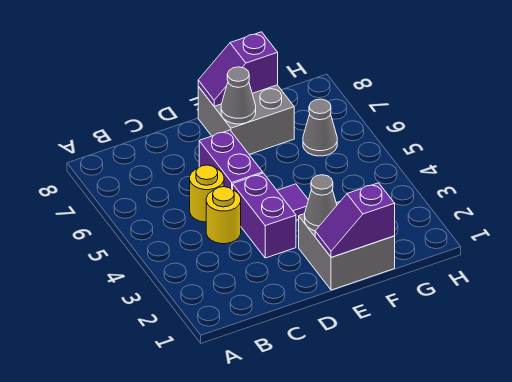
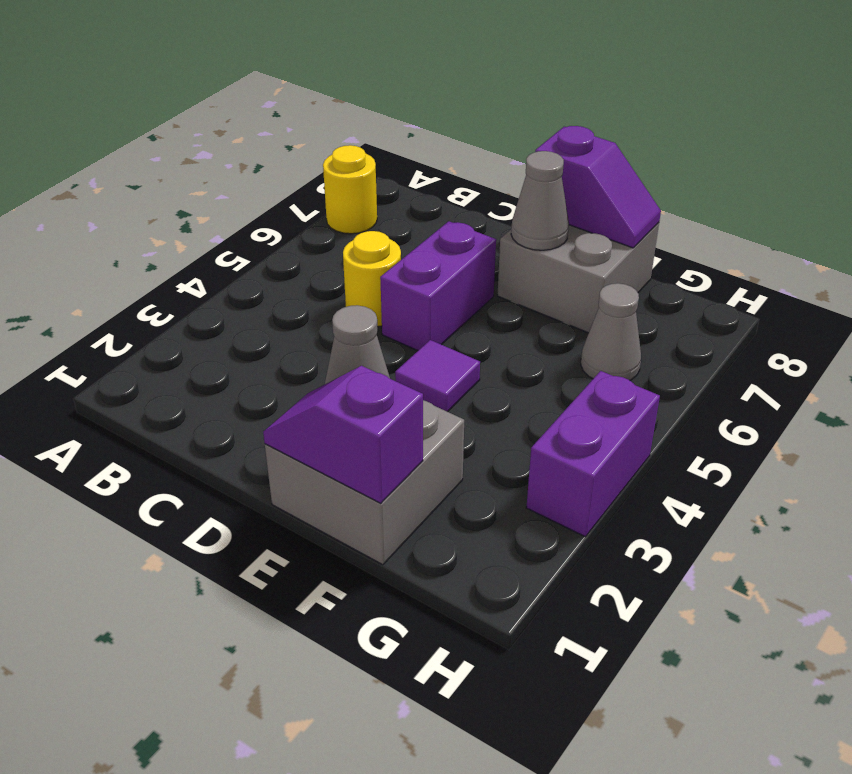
yellow round brick C4 level 1 -> yellow round brick A7 level 1
purple brick D3:D4 level 1 -> purple brick H3:H4 level 1
purple slope E8:F8 level 2 top F -> purple slope E8:F8 level 2 top E

